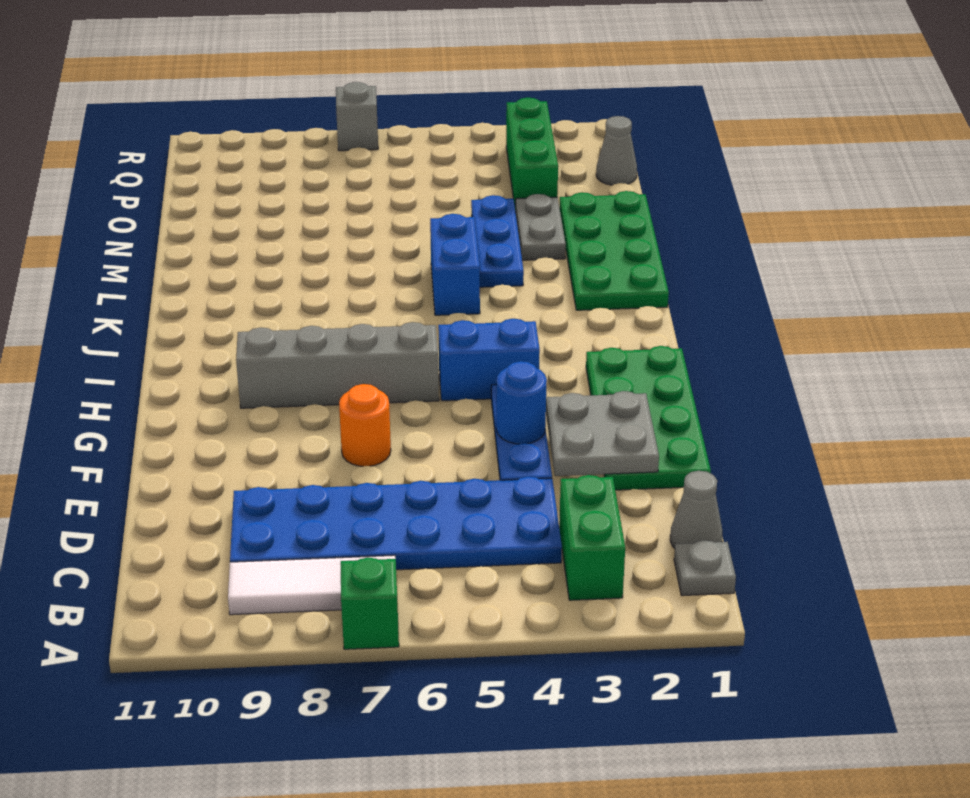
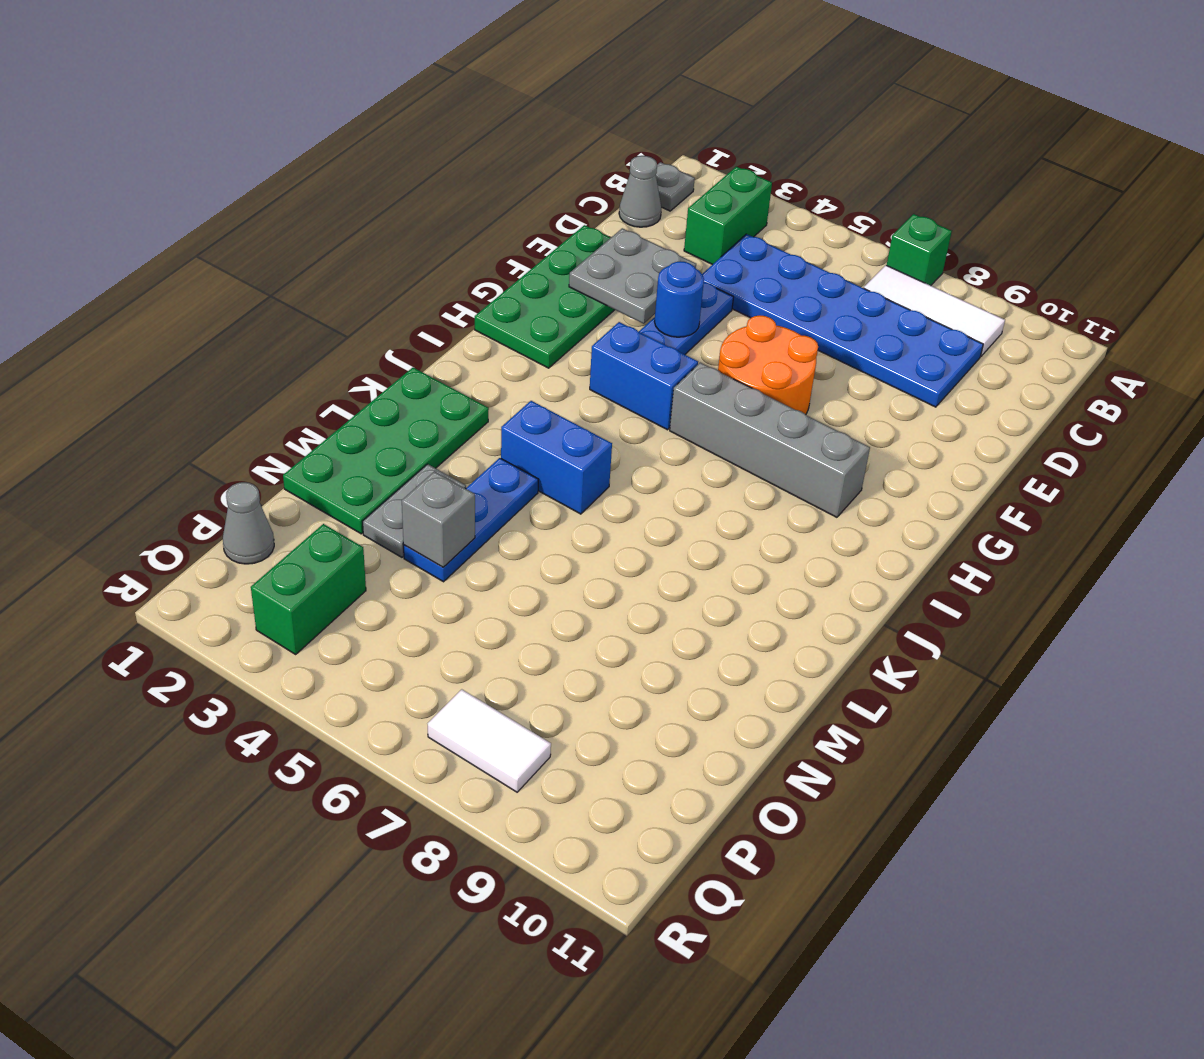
orange round brick F7 level 1 -> orange round brick F6:G7 level 1
blue brick K5:L5 level 1 -> blue brick K4:K5 level 1
green brick O3:Q3 level 1 -> green brick P3:Q3 level 1
none -> white tile Q7:Q8 level 1
grey brick R7 level 1 -> grey brick N4 level 2

